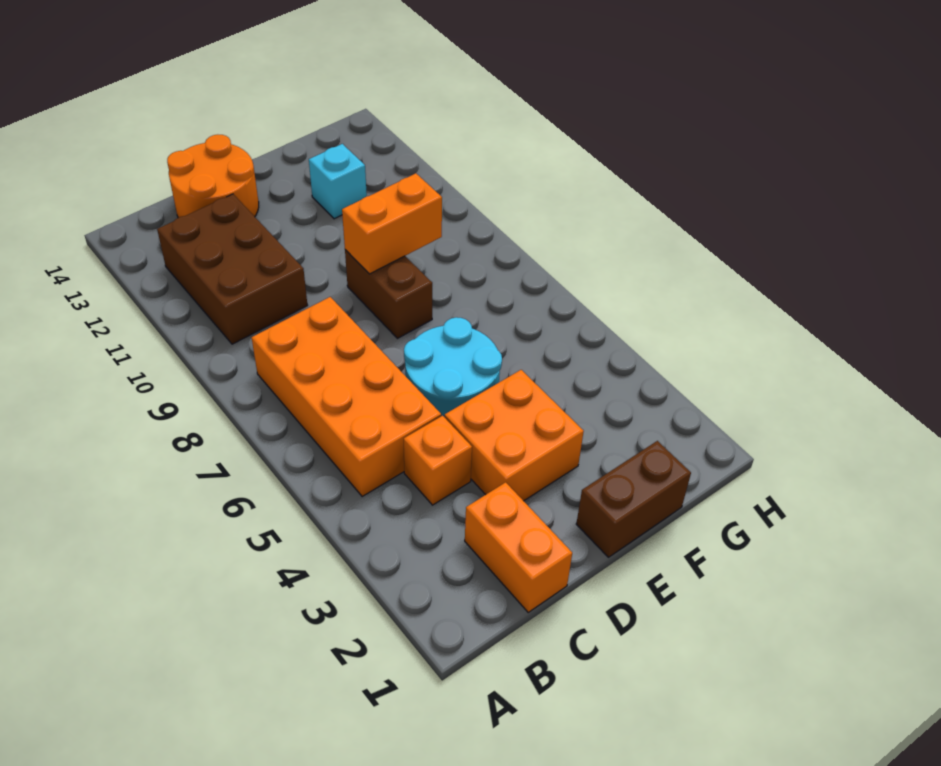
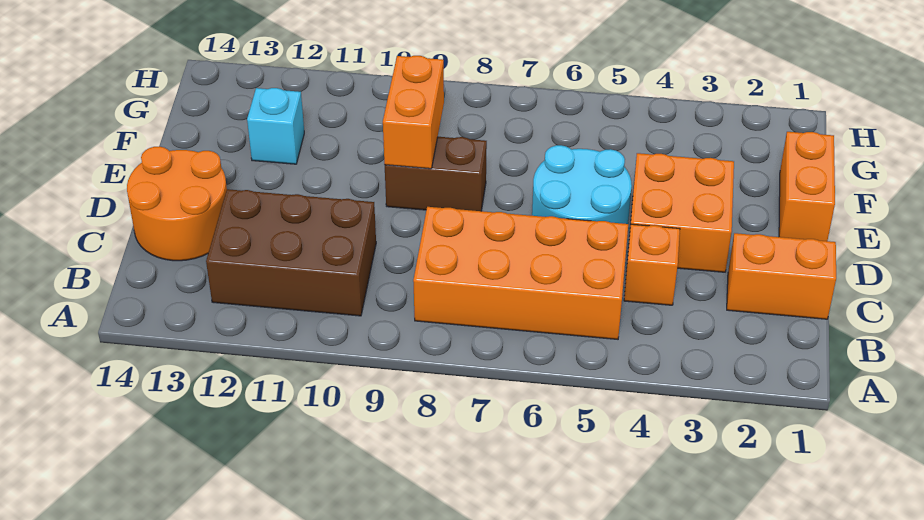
brown brick E1:F1 level 1 -> orange brick E1:F1 level 1

